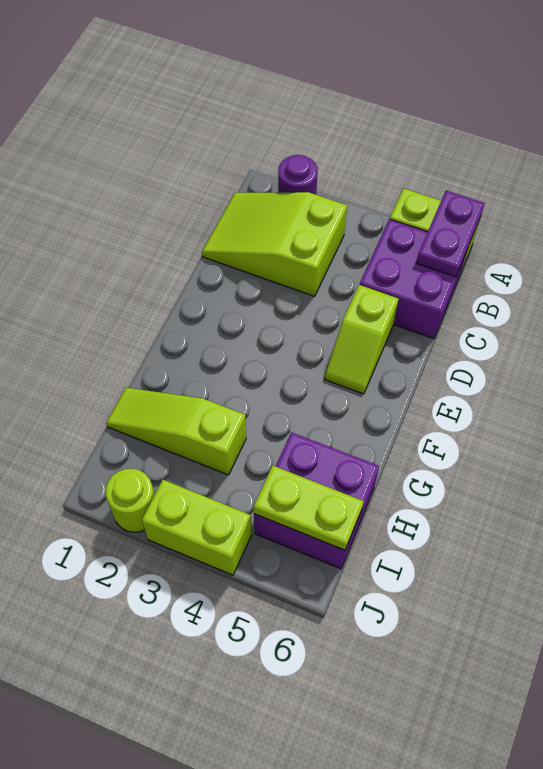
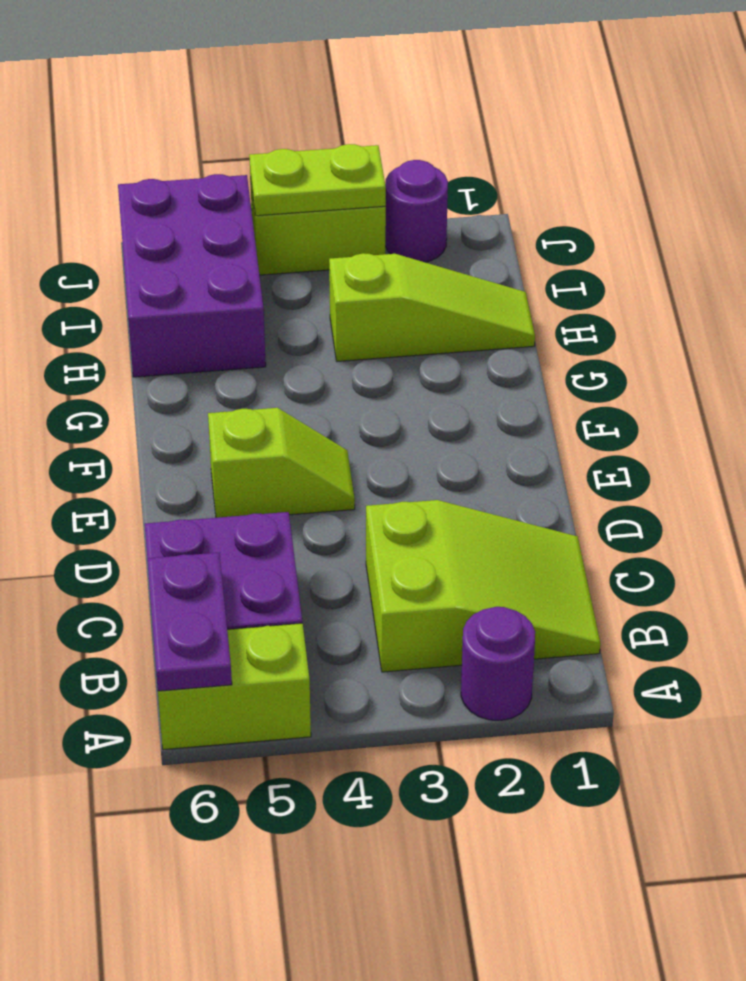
lime slope D5:E5 level 1 top D -> lime slope E4:E5 level 1 top 5
purple brick H5:I6 level 1 -> purple brick H5:J6 level 1
lime plate I5:I6 level 2 -> lime plate J3:J4 level 2
lime round brick J2 level 1 -> purple round brick J2 level 1

